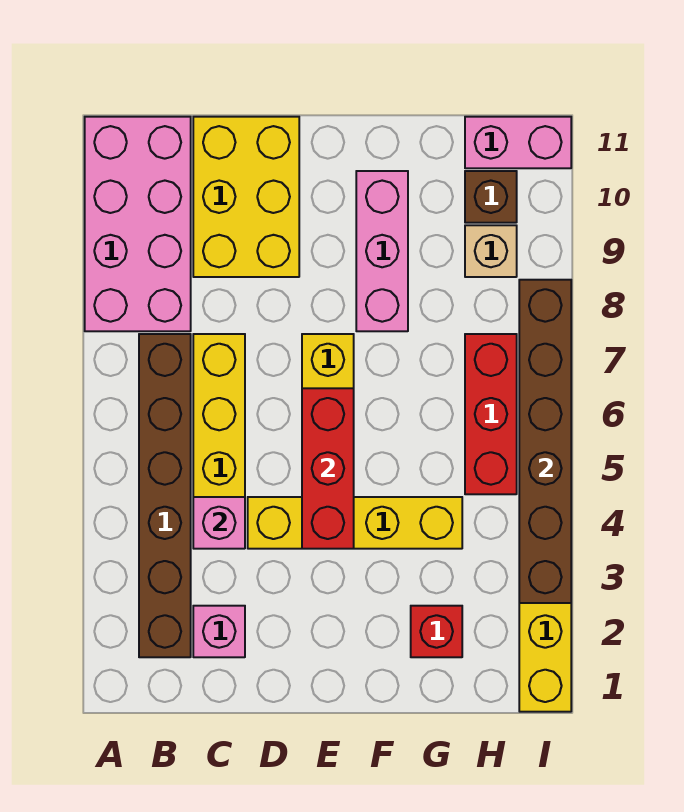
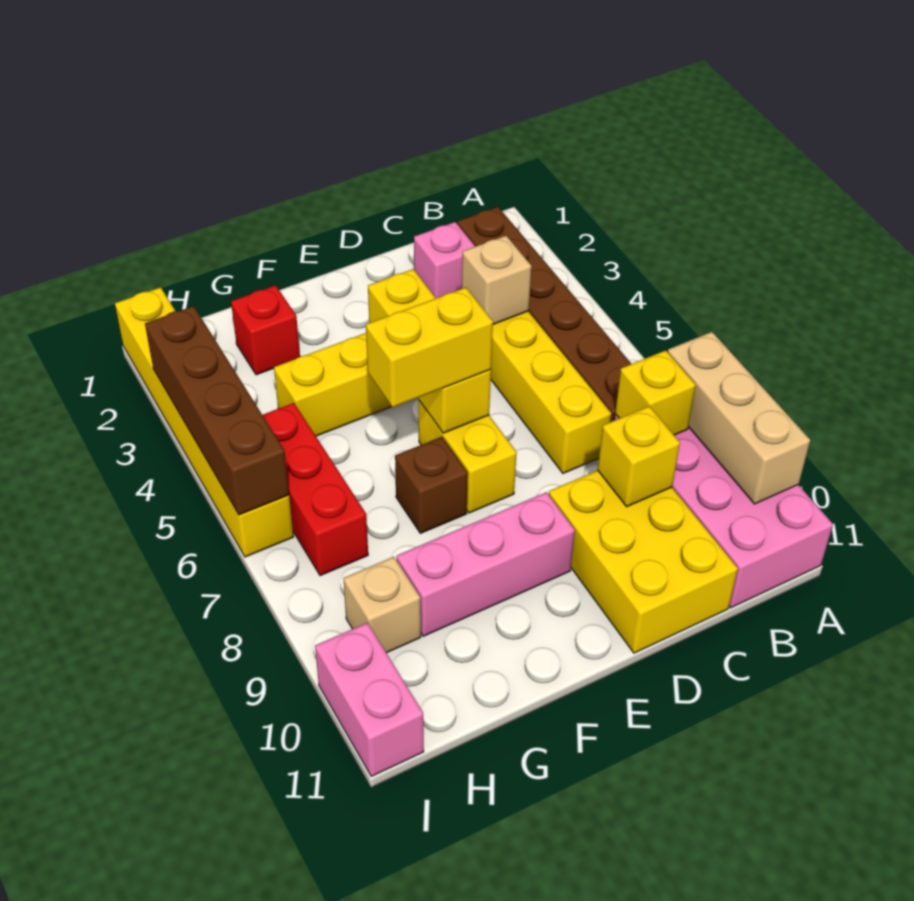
none -> tan brick A8:A10 level 2
none -> yellow brick B8 level 2
pink brick C4 level 2 -> tan brick C4 level 2
none -> yellow brick C9 level 2
red brick E4:E6 level 2 -> yellow brick E4:E6 level 2
none -> yellow brick E6:F6 level 3
pink brick F8:F10 level 1 -> pink brick E9:G9 level 1
brown brick H10 level 1 -> brown brick F7 level 1
pink brick H11:I11 level 1 -> pink brick I10:I11 level 1
brown brick I3:I8 level 2 -> brown brick I3:I6 level 2

